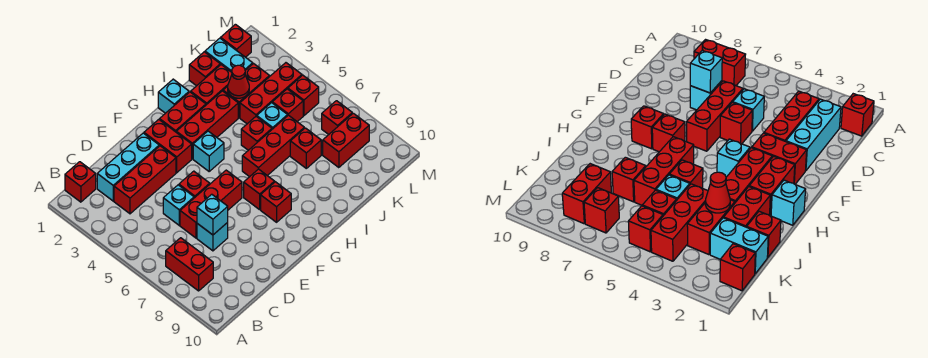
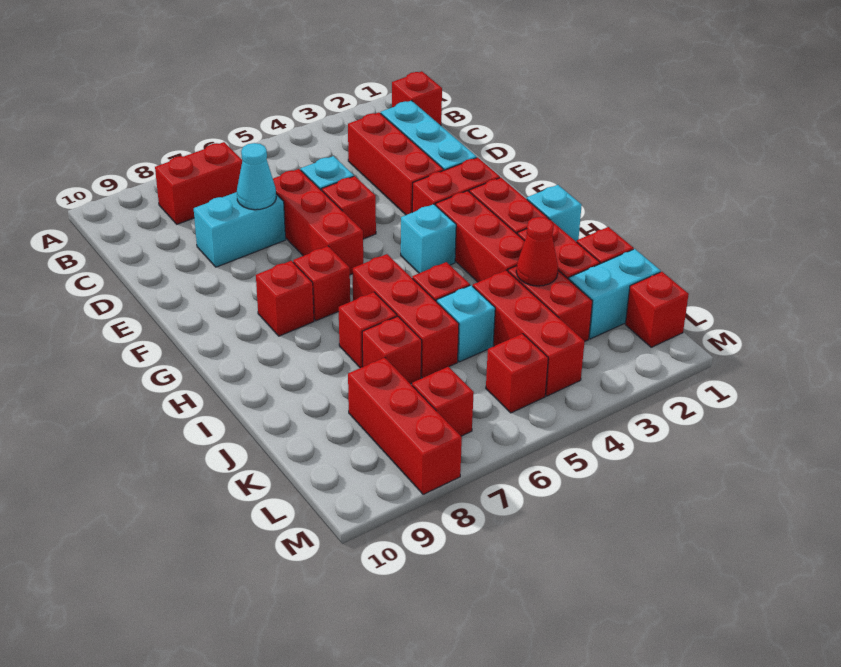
cyan brick D7 level 1 -> cyan brick D7:D8 level 1
cyan brick D7 level 2 -> cyan cone D7 level 2
red brick K5 level 1 -> red brick I7 level 1
red brick K8:L8 level 1 -> red brick K8:M8 level 1

